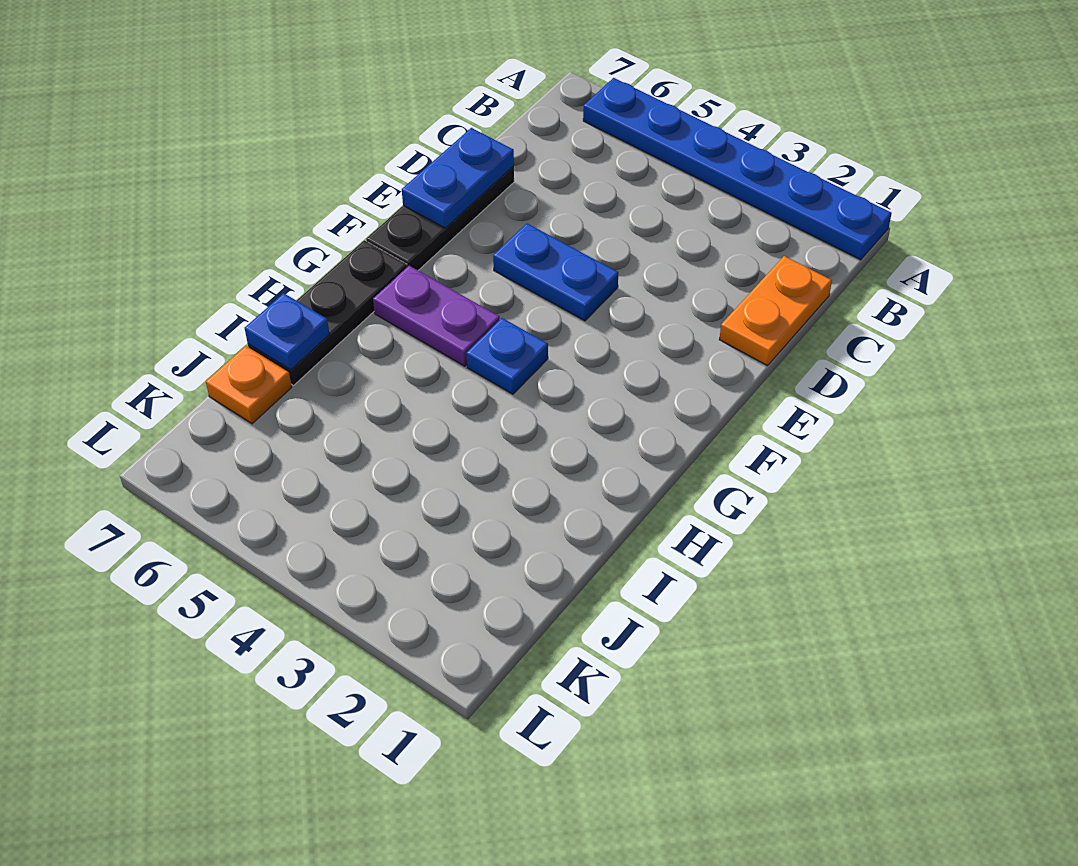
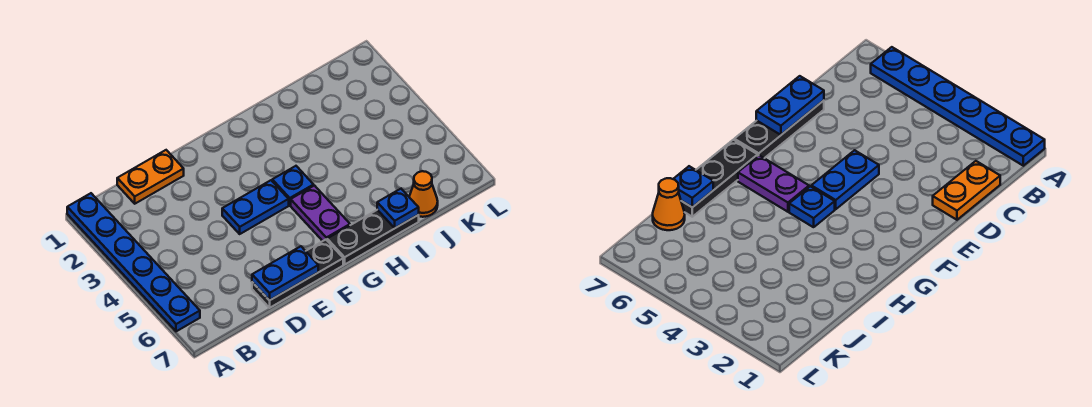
blue plate E4:E5 level 1 -> blue plate E4:F4 level 1
orange plate J7 level 1 -> orange cone J7 level 1

